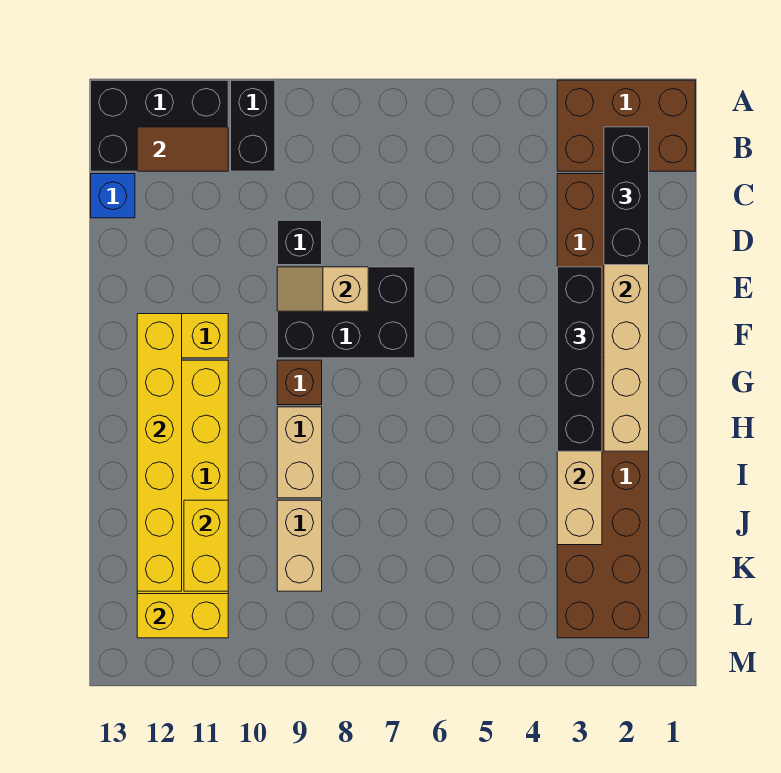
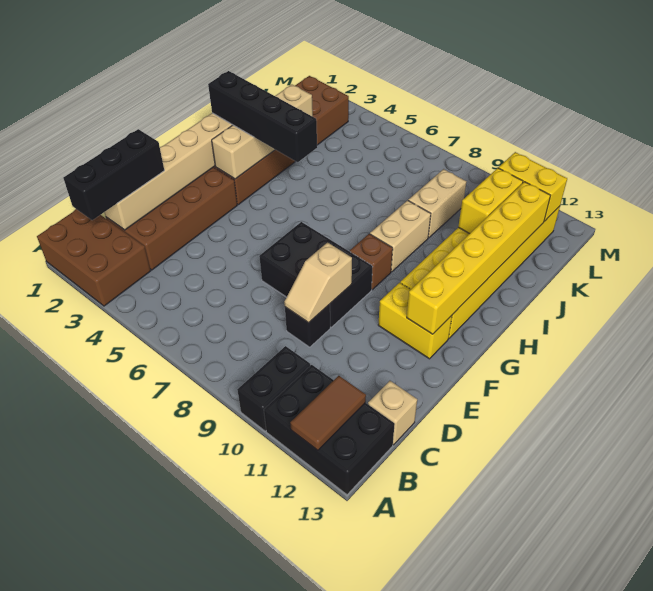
brown tile B11:B12 level 2 -> brown tile A12:B12 level 2
blue brick C13 level 1 -> tan brick C13 level 1
black brick E3:H3 level 3 -> black brick H2:H5 level 3
tan slope E8:E9 level 2 top 8 -> tan slope D9:E9 level 2 top E

